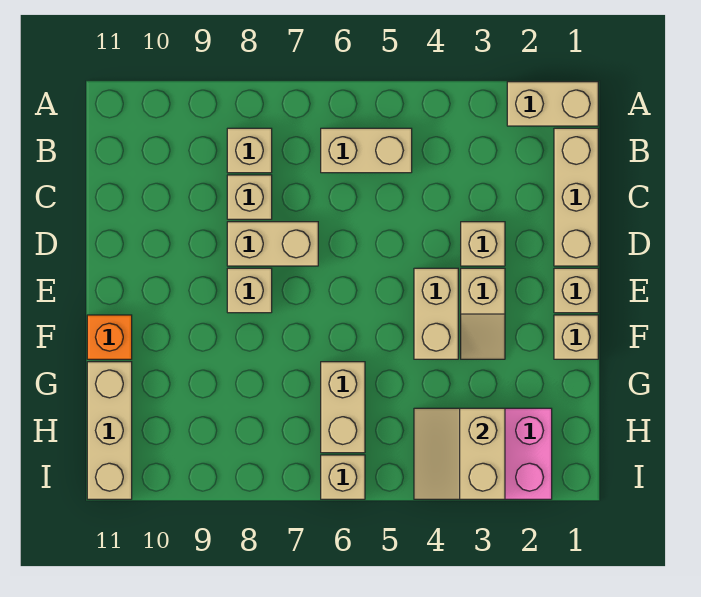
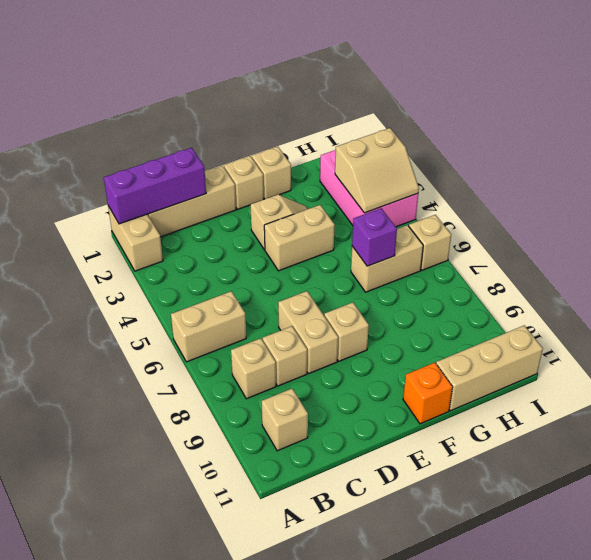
none -> purple brick A1:C1 level 2
tan brick B5:B6 level 1 -> tan brick A6:B6 level 1
tan brick D3 level 1 -> tan brick B10 level 1
none -> purple brick G6 level 2

